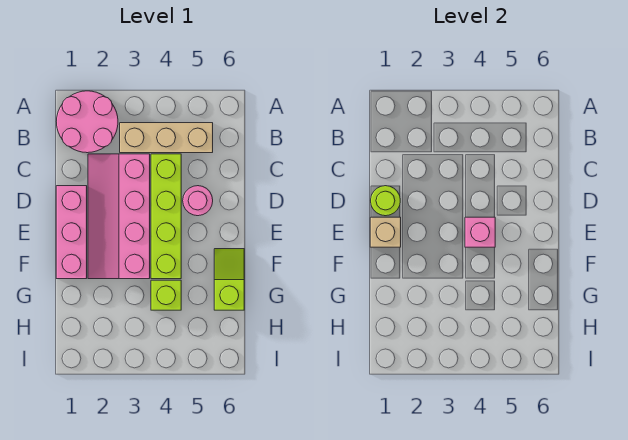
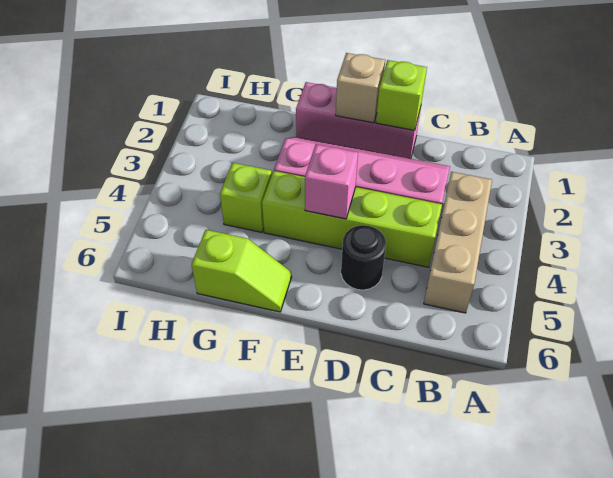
pink round brick A1:B2 level 1 -> none
lime round brick D1 level 2 -> lime brick D1 level 2
pink round brick D5 level 1 -> black round brick D5 level 1

